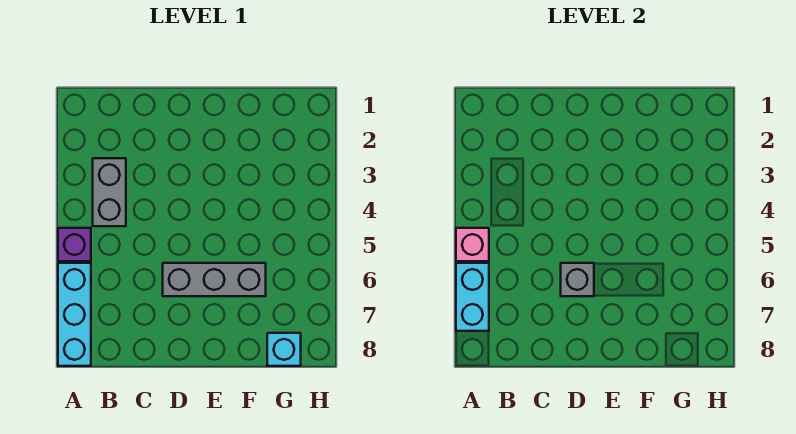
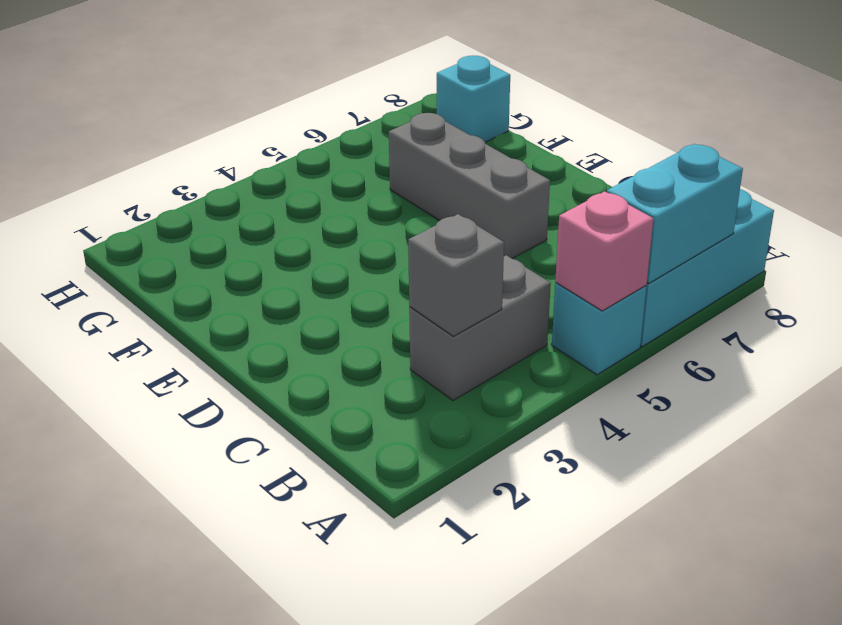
purple brick A5 level 1 -> cyan brick A5 level 1
grey brick D6 level 2 -> grey brick B3 level 2

